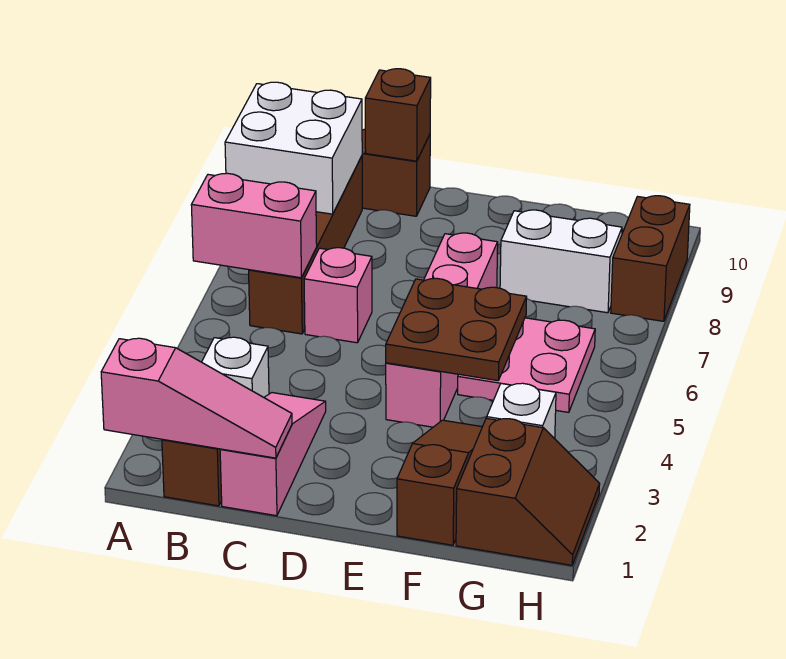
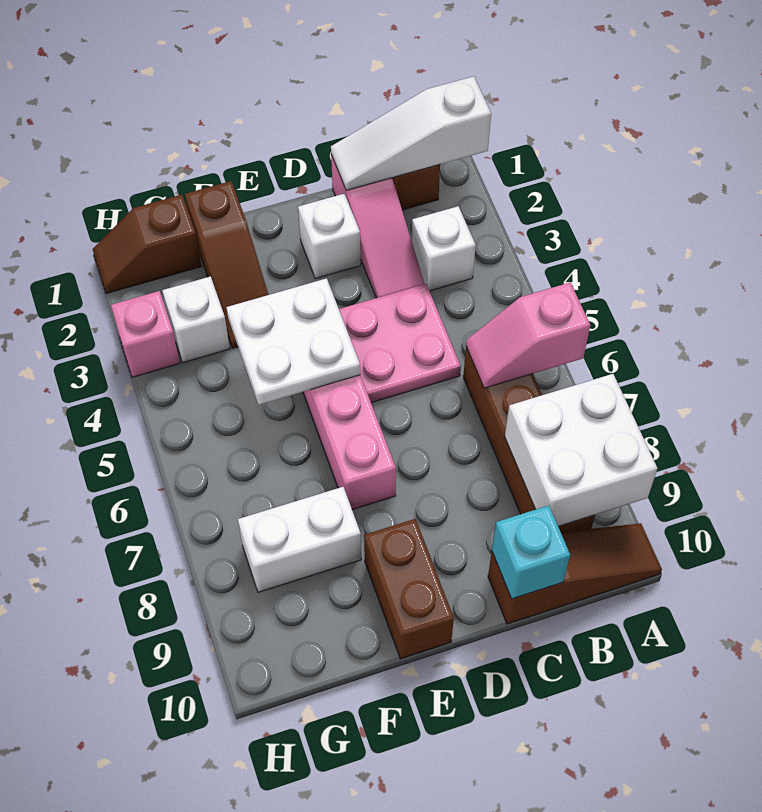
pink slope A1:C1 level 2 top A -> white slope A1:C1 level 2 top A
pink brick A6:B6 level 2 -> pink slope A6:B6 level 2 top A
pink brick C6 level 1 -> pink brick H3 level 1
brown brick C10 level 2 -> cyan brick C10 level 2
none -> white brick D2 level 1
brown plate E4:F5 level 2 -> white plate E4:F5 level 2
pink plate F5:G6 level 1 -> pink plate C4:D5 level 1
brown slope G1:H2 level 1 top G -> brown slope G1:H1 level 1 top G
brown brick H8:H9 level 1 -> brown brick E9:E10 level 1

